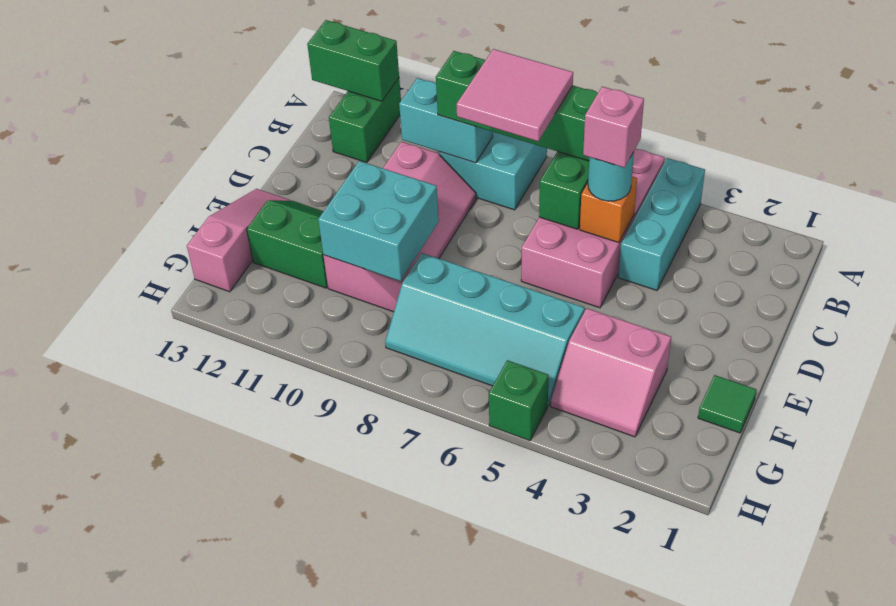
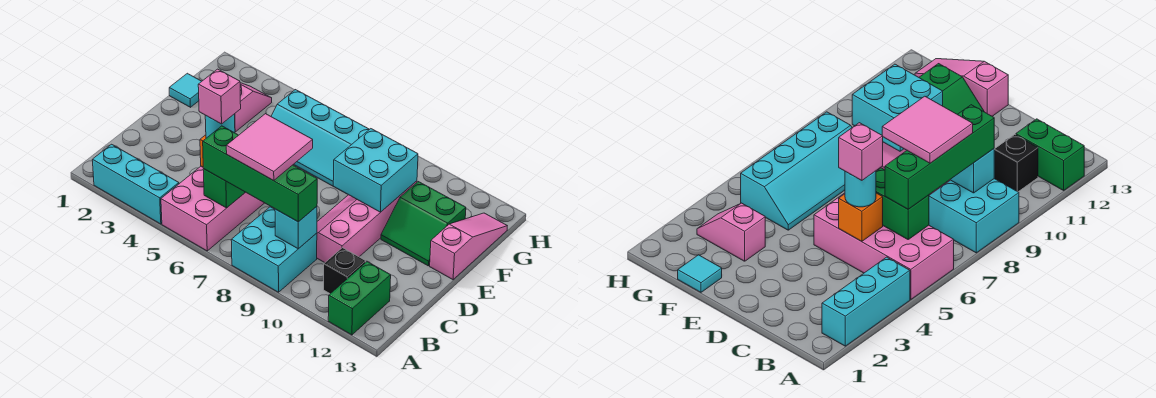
cyan brick A4:C4 level 1 -> cyan brick A2:A4 level 1
green brick A12:A13 level 2 -> none
cyan brick B9:B10 level 2 -> cyan brick B9 level 2
none -> black brick B11 level 1
pink slope E13:G13 level 1 top G -> pink slope E13:G13 level 1 top E
green tile F1 level 1 -> cyan tile F1 level 1
pink slope F3:G4 level 1 top F -> pink slope F3:G3 level 1 top F
cyan slope F5:G8 level 1 top F -> cyan slope F5:G8 level 1 top G
green brick H5 level 1 -> none

